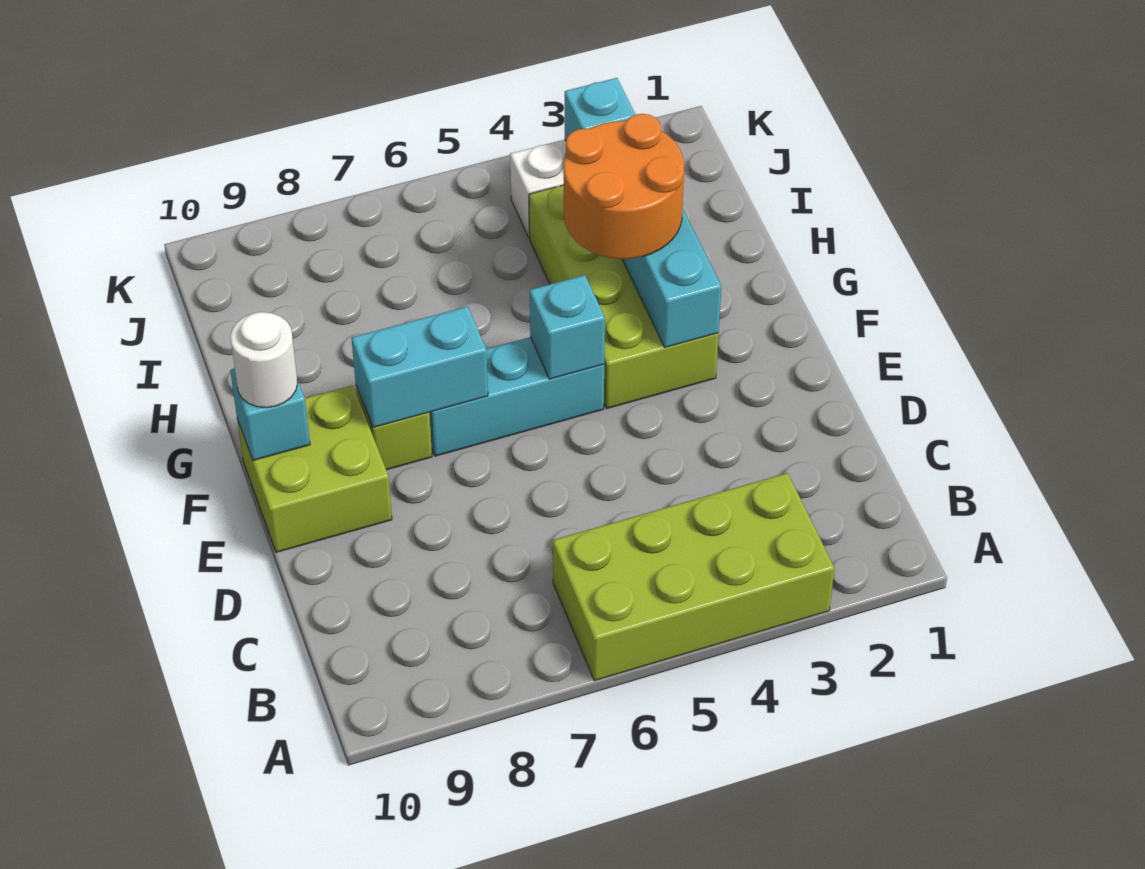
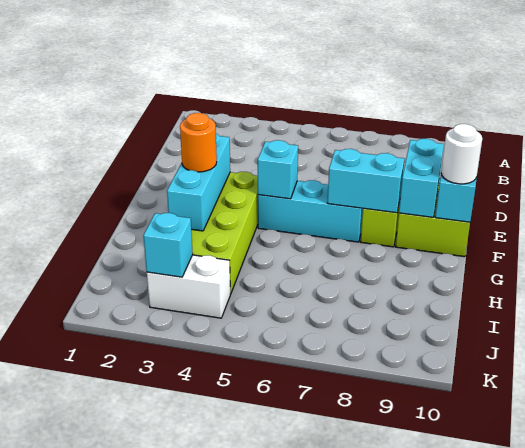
lime brick A3:B6 level 1 -> none
none -> cyan brick E9:F9 level 2
orange round brick G3:H4 level 3 -> orange round brick G3 level 3

